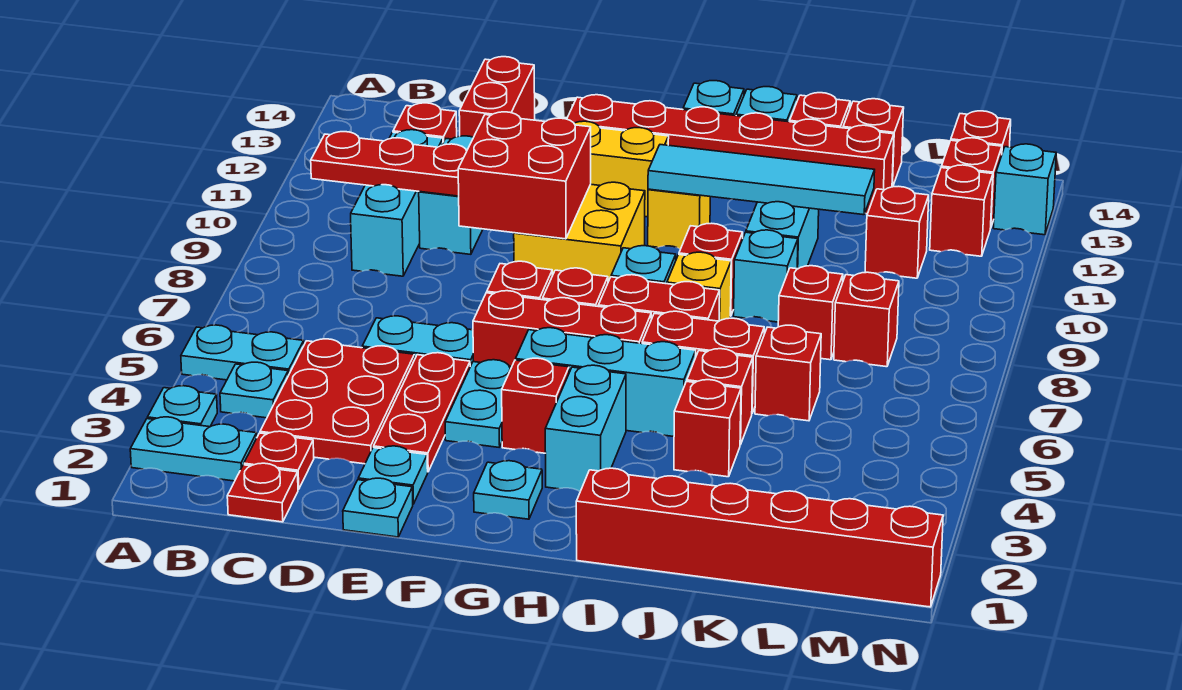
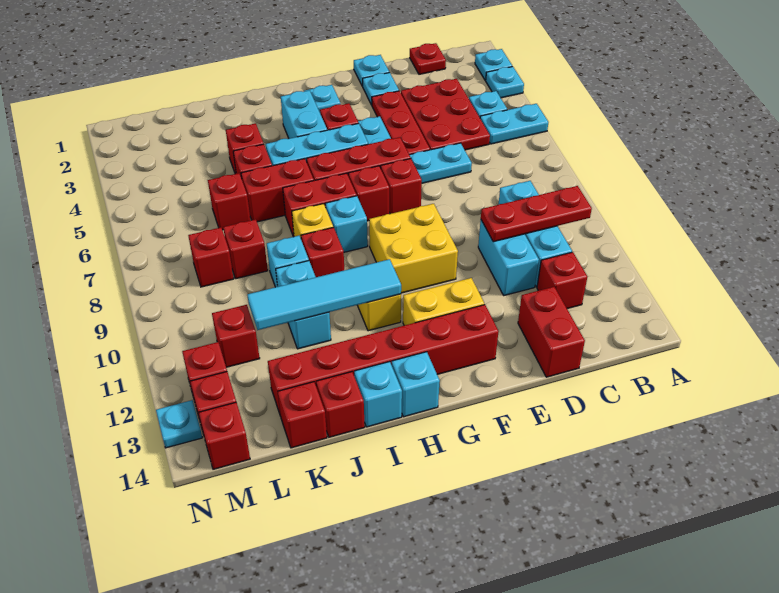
cyan plate A2:B2 level 1 -> cyan plate A2 level 1
red plate C2 level 1 -> none
red brick E9:F10 level 2 -> none
red brick I1:N1 level 1 -> none
cyan brick N13 level 1 -> cyan plate N13 level 1

